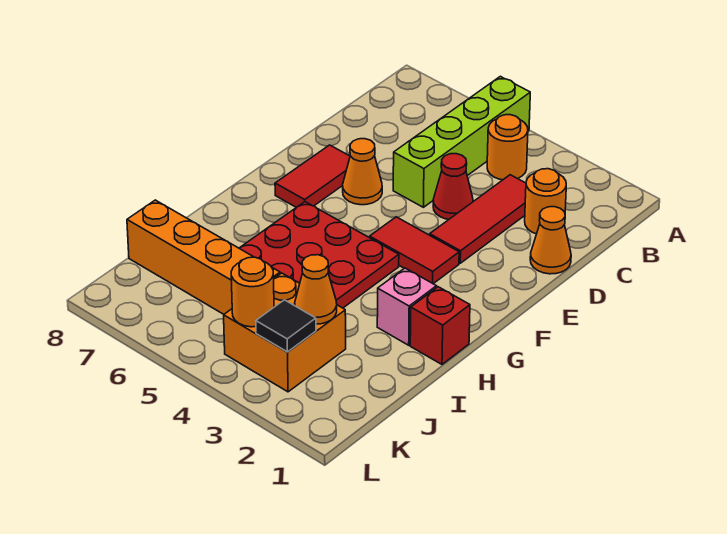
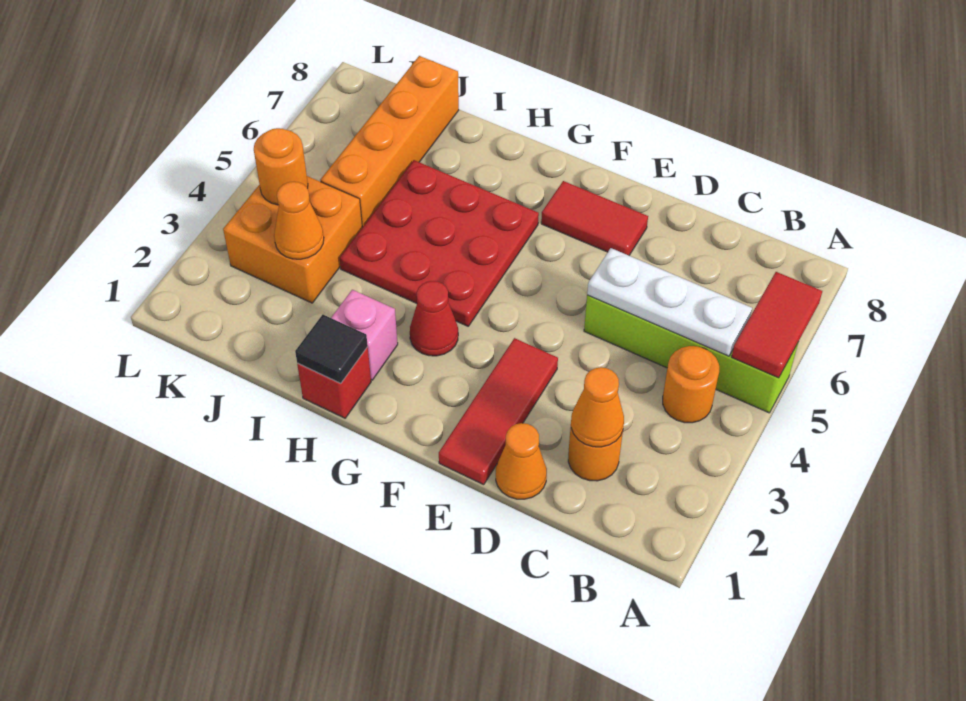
none -> white plate B5:D5 level 2
red tile C3:E3 level 1 -> red tile E1:E3 level 1
red cone D4 level 1 -> red cone G3 level 1
orange cone E6 level 1 -> orange cone C2 level 2
red tile F3:F4 level 1 -> red tile A5:A6 level 2
black tile K3 level 2 -> black tile H1 level 2

